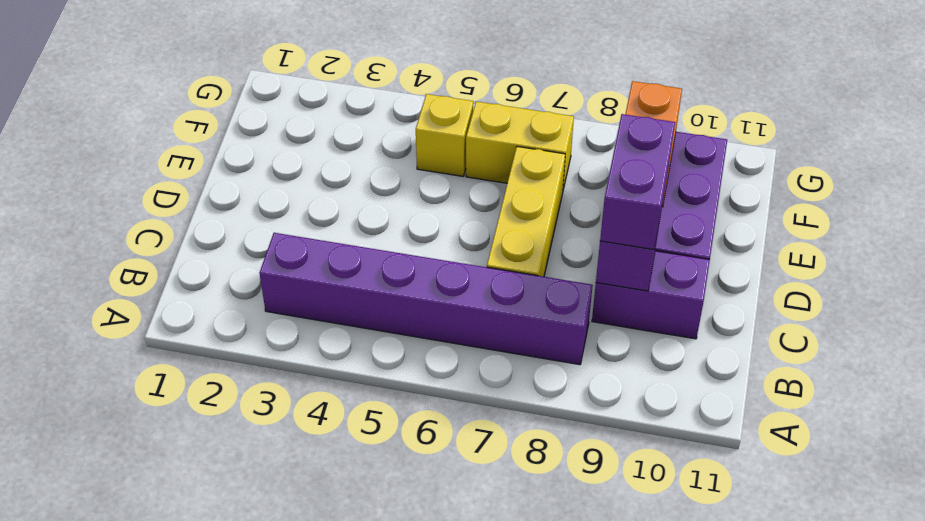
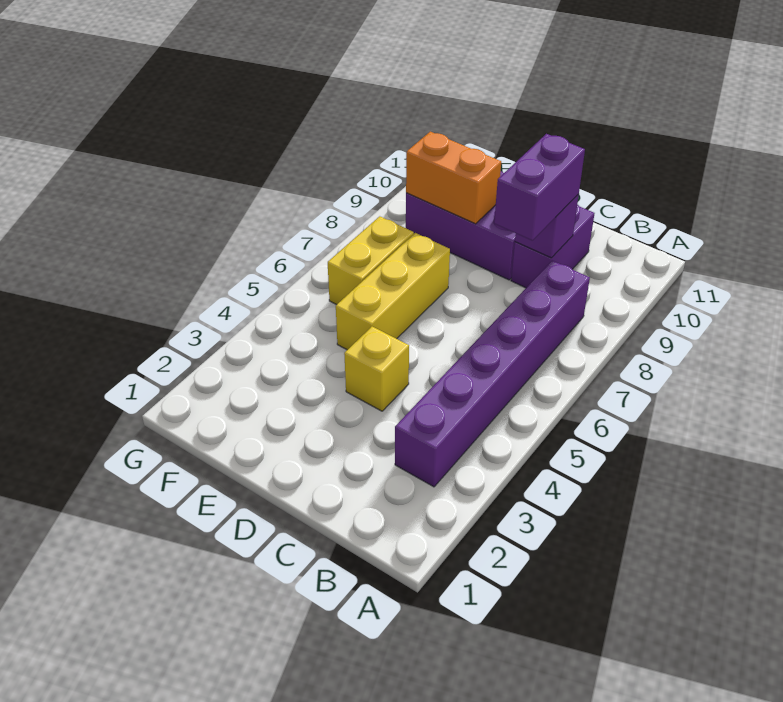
yellow brick C7:E7 level 1 -> yellow brick E5:E7 level 1
purple brick C9:D9 level 3 -> purple brick C8:C9 level 3
yellow brick F5 level 1 -> yellow brick D4 level 1

